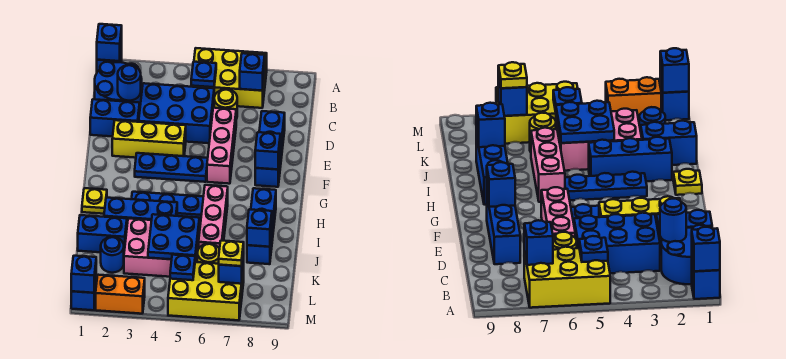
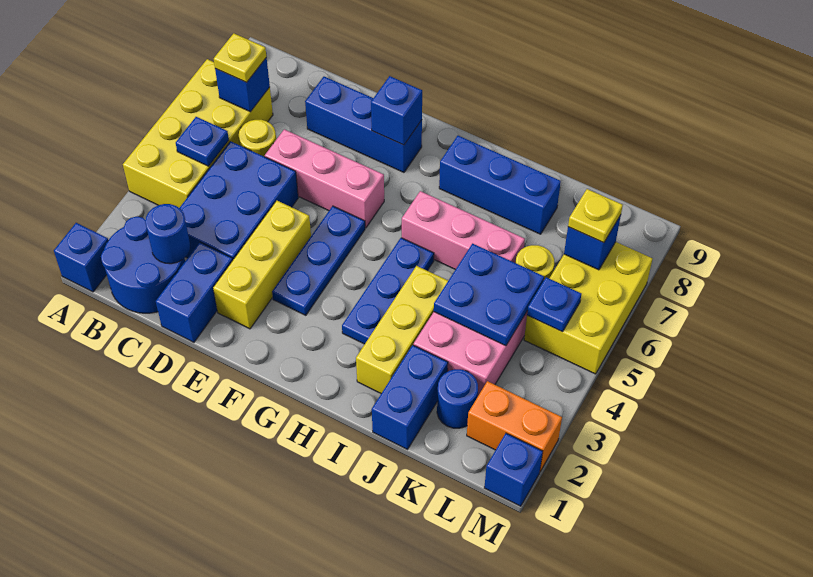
blue brick A1 level 2 -> none
yellow brick A5:B7 level 1 -> yellow brick A4:B7 level 1
yellow plate H1 level 1 -> yellow plate B7 level 3
blue brick I2:I4 level 1 -> yellow brick I2:I4 level 1
blue brick J8 level 2 -> none
blue brick M1 level 2 -> none
orange brick M2:M3 level 1 -> orange brick L2:M2 level 1

